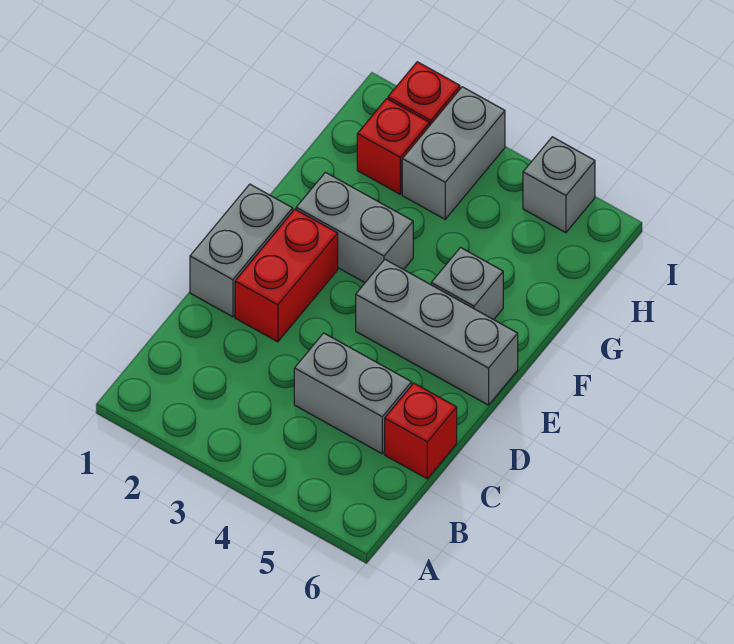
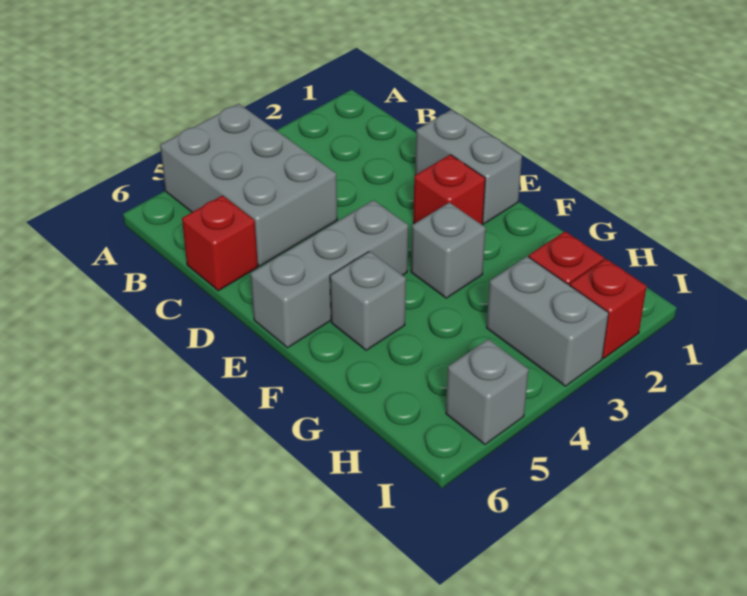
grey brick C4:C5 level 1 -> grey brick A4:C5 level 1
red brick D2:E2 level 1 -> red brick E2 level 1
grey brick F2:F3 level 1 -> grey brick F3 level 1

